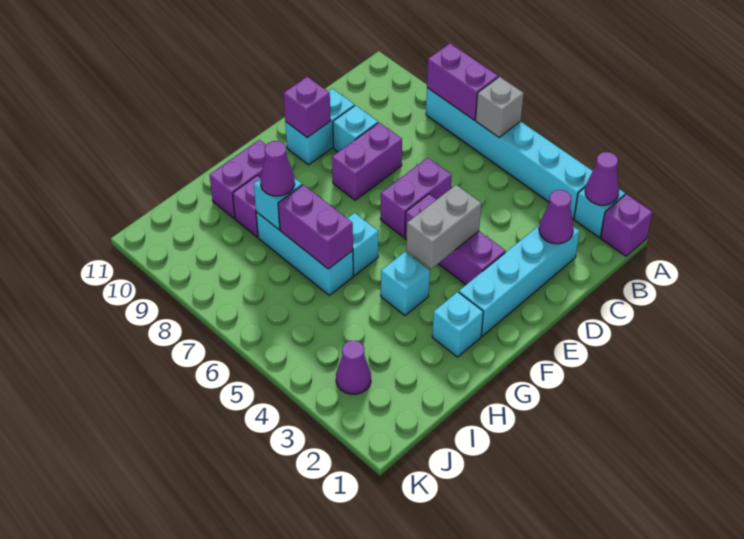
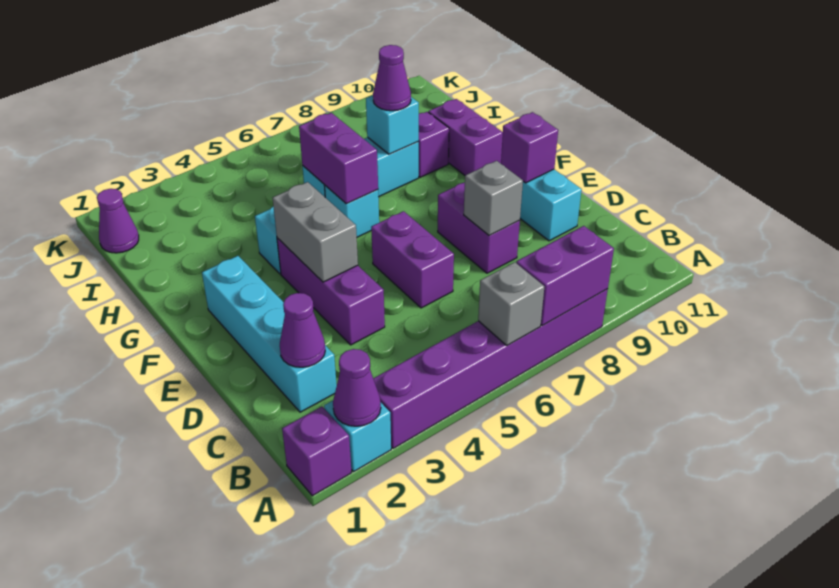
cyan brick A3:A8 level 1 -> purple brick A3:A8 level 1
none -> grey brick D8 level 2
cyan brick D9 level 1 -> none
purple brick E3:E5 level 1 -> purple brick D4:F4 level 1
cyan brick G2 level 1 -> none
purple brick H6:H7 level 2 -> purple brick G6:H6 level 2
purple cone J3 level 1 -> purple cone J1 level 1

